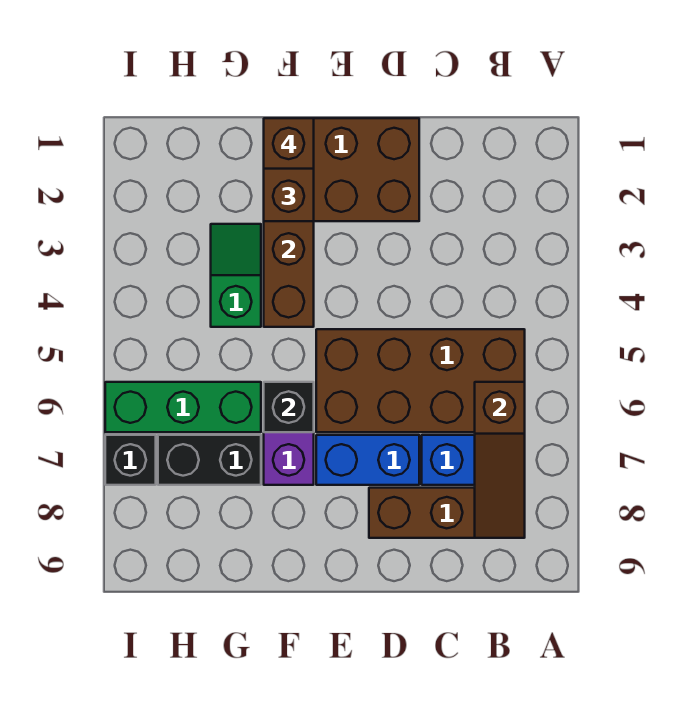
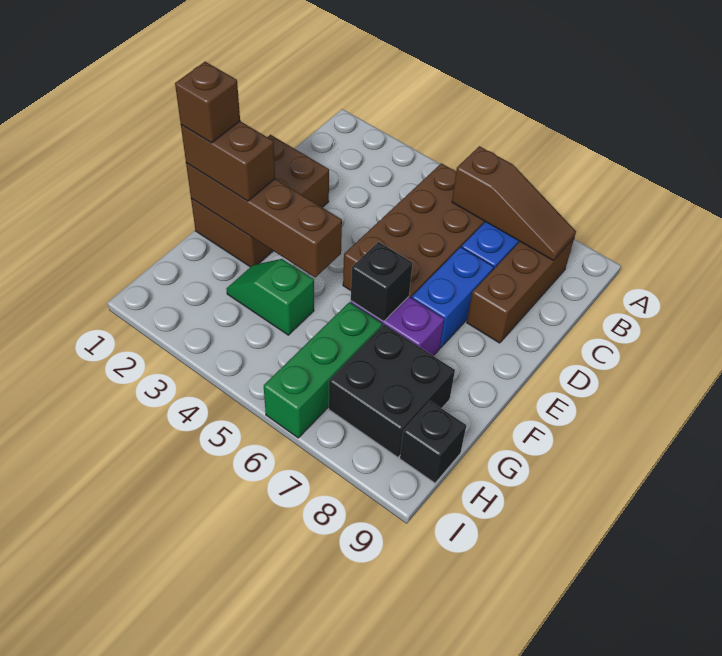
black brick G7:H7 level 1 -> black brick G7:H8 level 1
black brick I7 level 1 -> black brick H9 level 1

